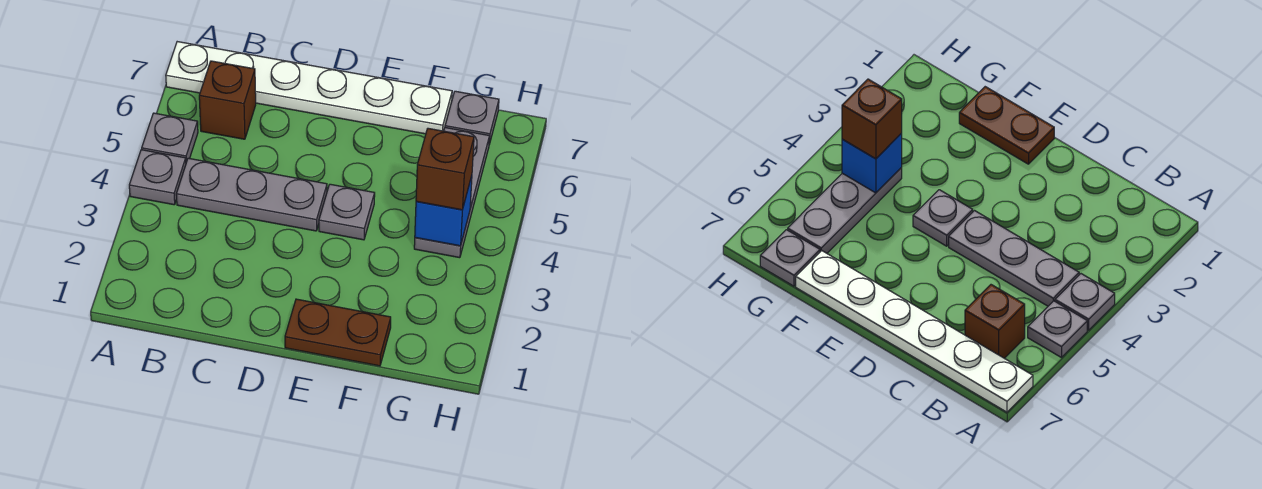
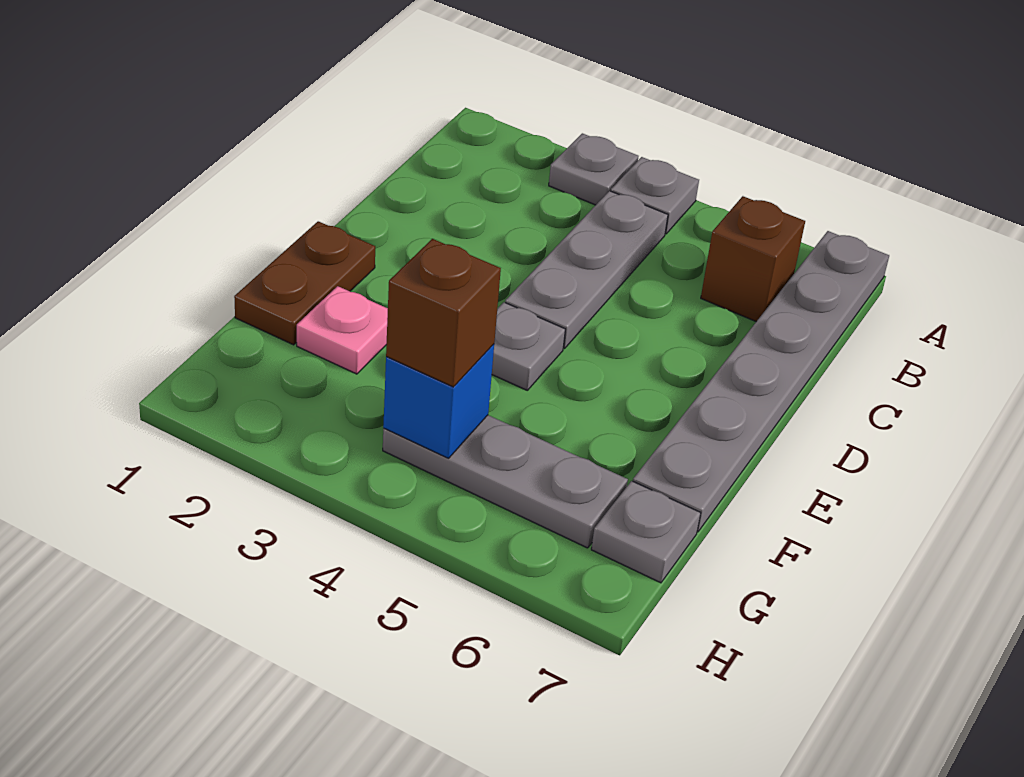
grey plate A5 level 1 -> grey plate A3 level 1
white plate A7:F7 level 1 -> grey plate A7:F7 level 1
none -> pink plate F2 level 1

